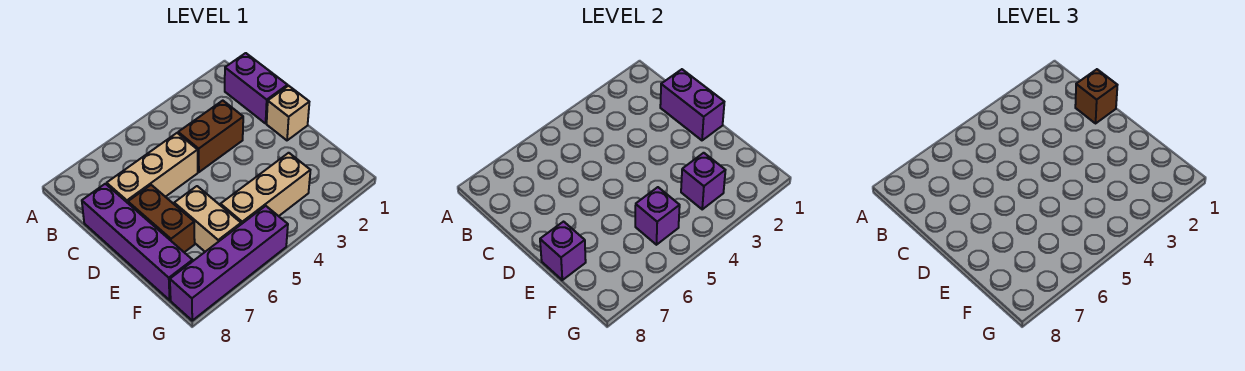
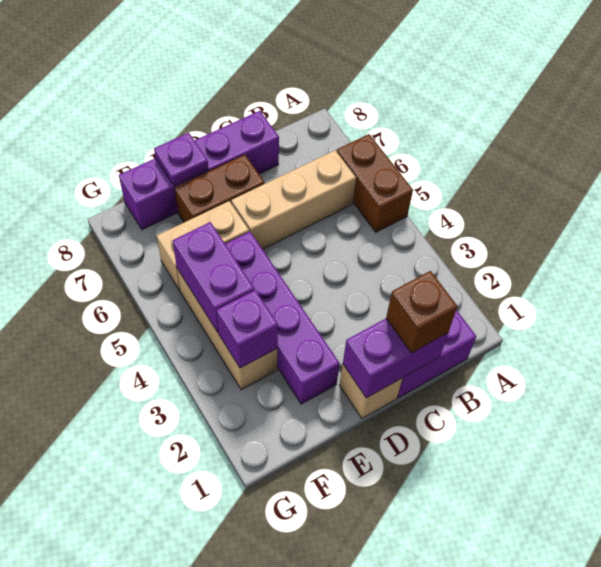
brown brick C3:C4 level 1 -> brown brick A5:A6 level 1
tan brick C5:C7 level 1 -> tan brick B6:D6 level 1
purple brick E8 level 2 -> purple plate E8 level 2
purple brick F5 level 2 -> purple brick F4:F5 level 2
purple brick G5:G8 level 1 -> purple brick E2:E5 level 1

